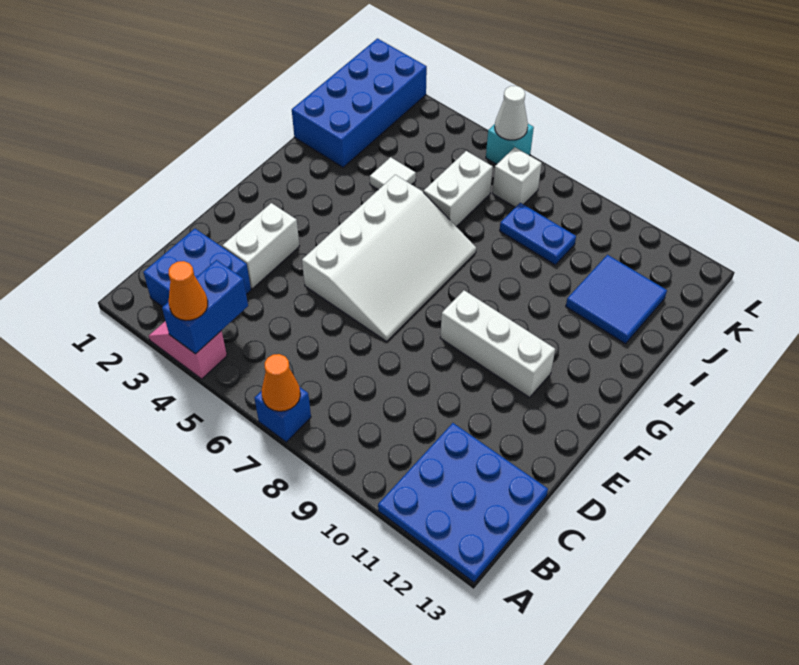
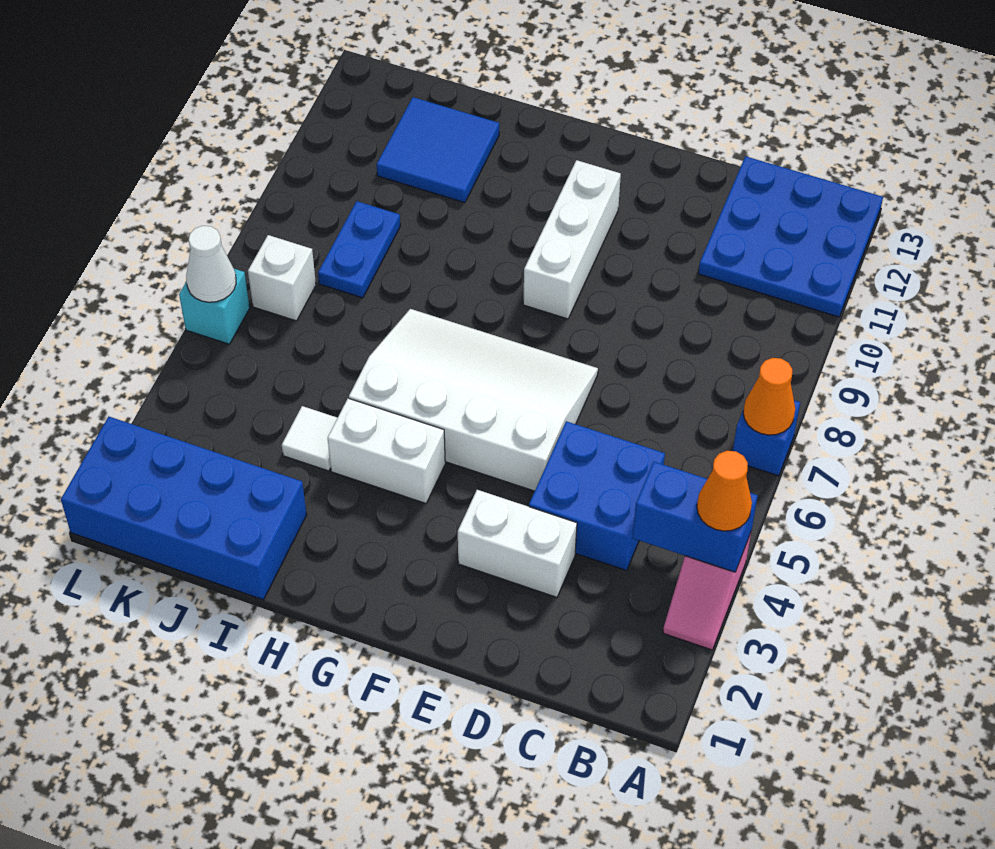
blue brick B2:C3 level 1 -> blue brick C4:D5 level 1
white brick I6:J6 level 1 -> white brick G4:H4 level 1

